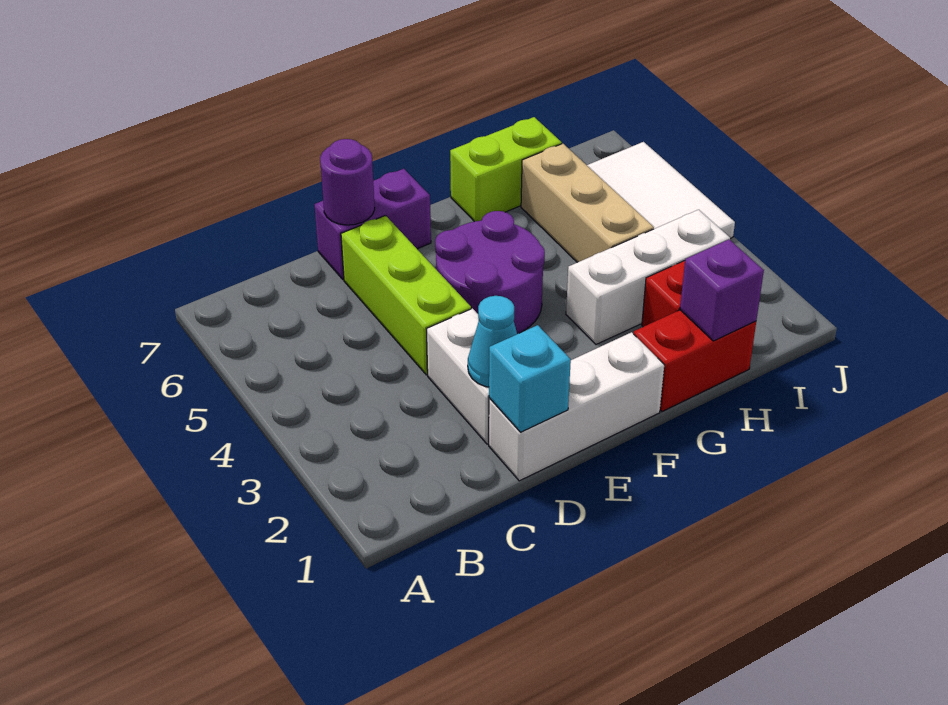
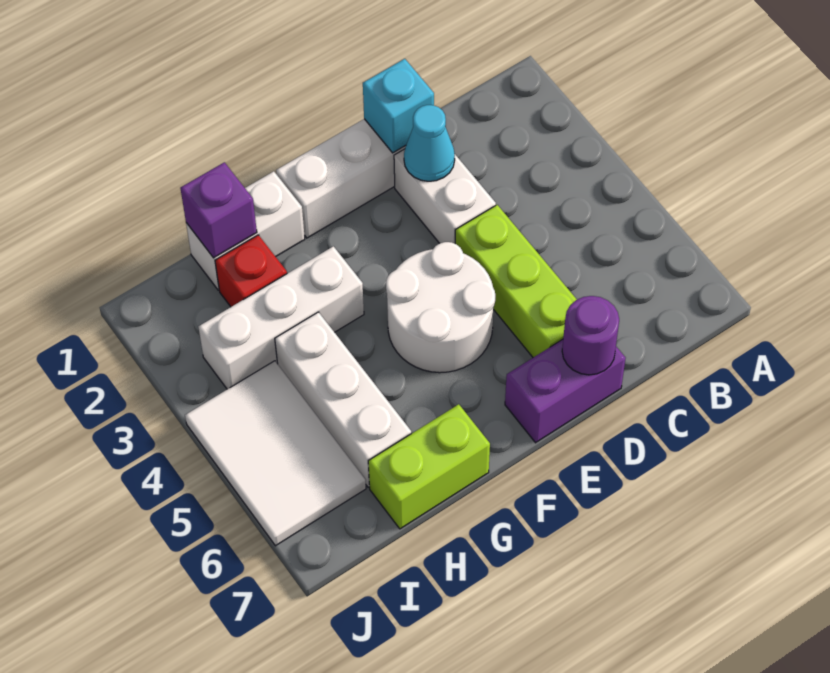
purple round brick E4:F5 level 1 -> white round brick E4:F5 level 1
red brick G1:H1 level 1 -> white brick G1:H1 level 1
tan brick H4:H6 level 1 -> white brick H4:H6 level 1

